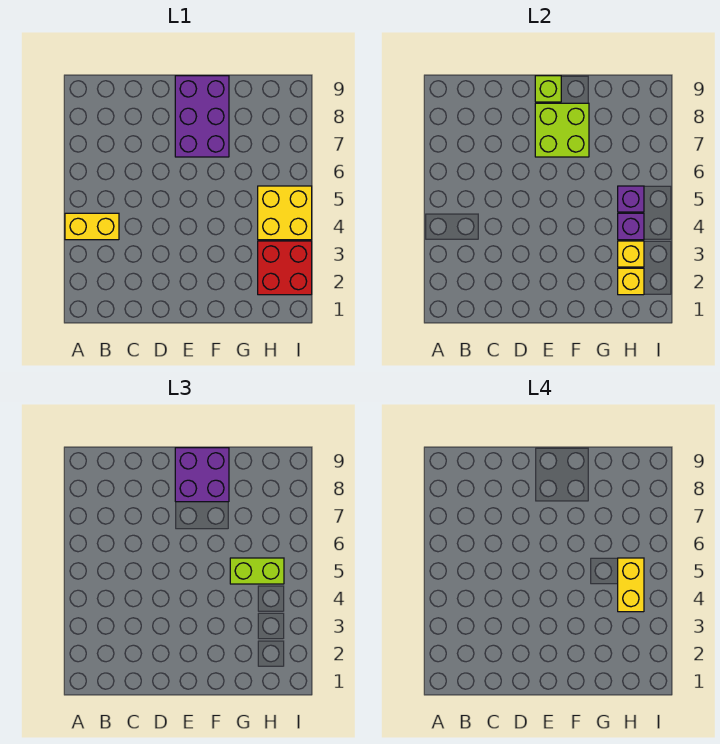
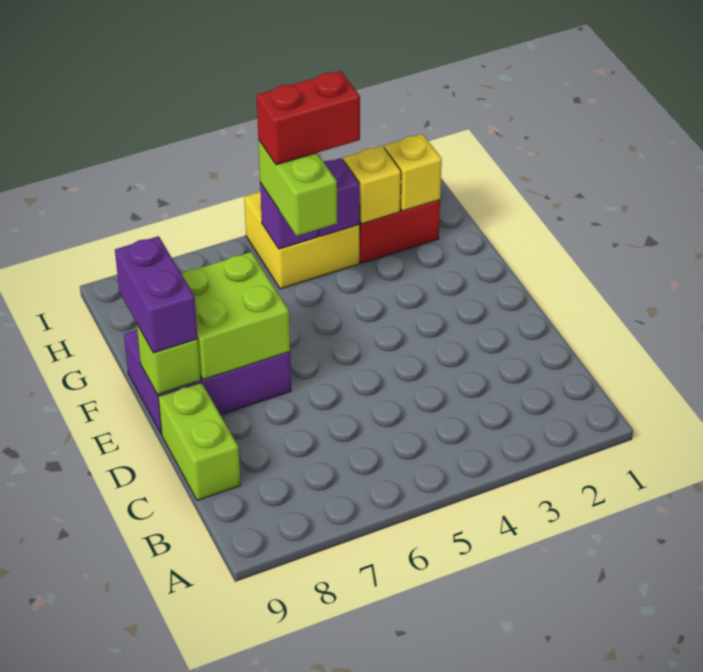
yellow brick A4:B4 level 1 -> none
none -> lime brick C9:D9 level 1
purple brick E8:F9 level 3 -> purple brick E9:F9 level 3
yellow brick H4:H5 level 4 -> red brick H4:H5 level 4

